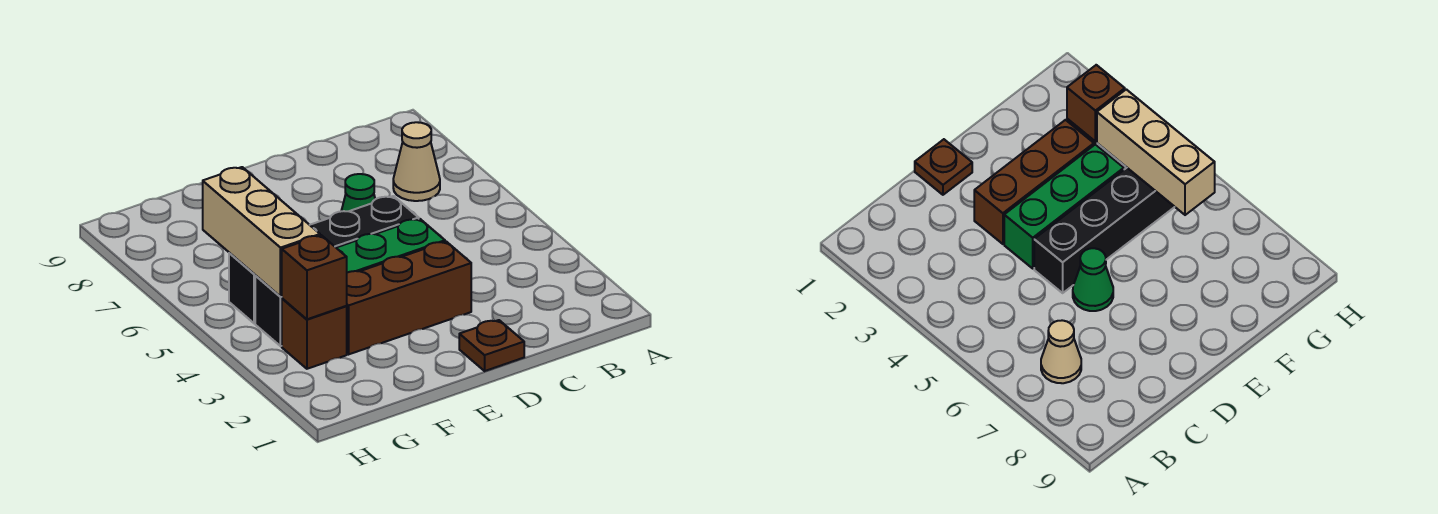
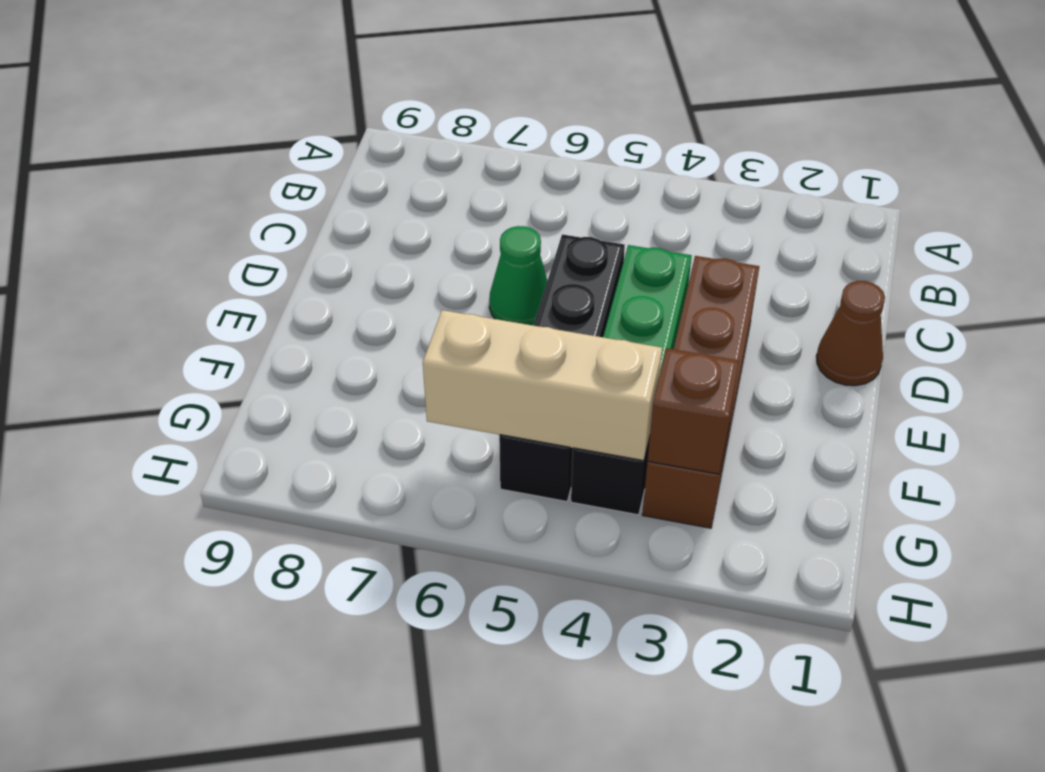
tan cone B7 level 1 -> none
brown plate D1 level 1 -> brown cone D1 level 1

